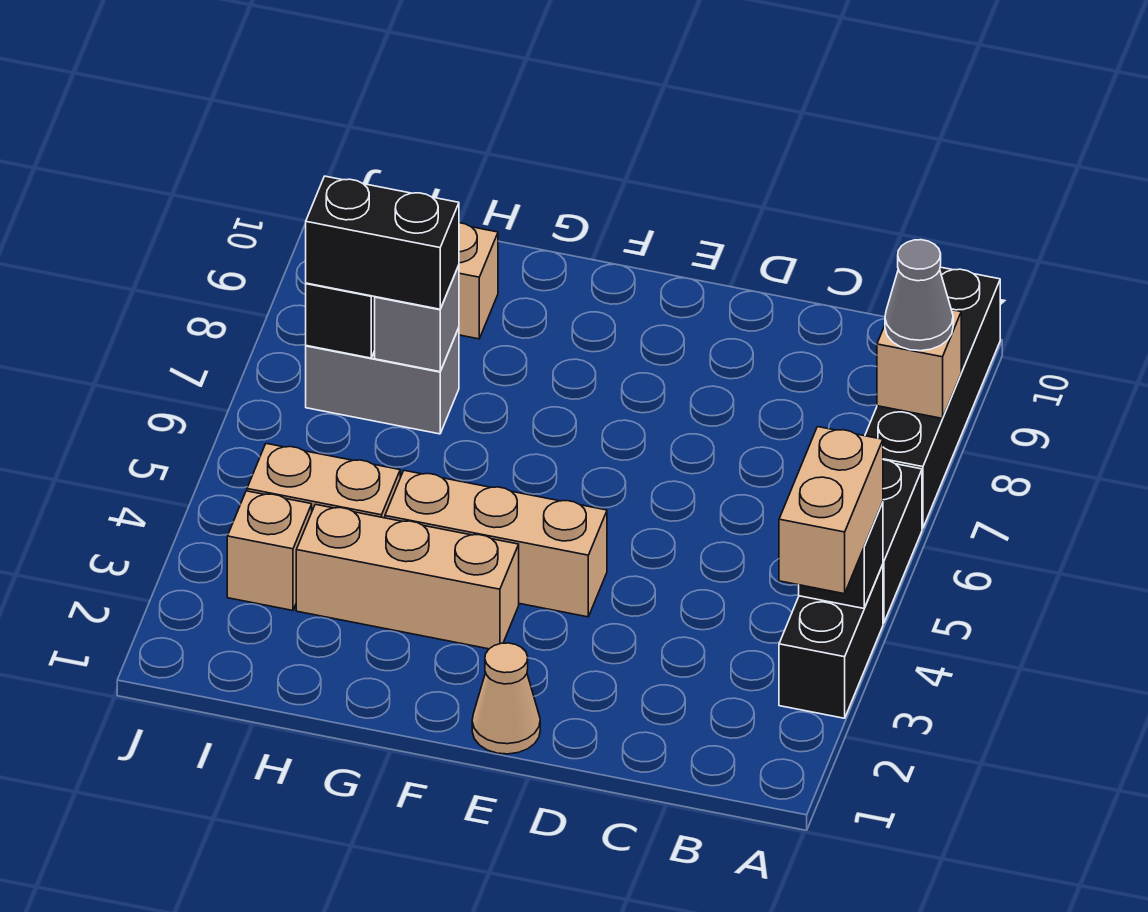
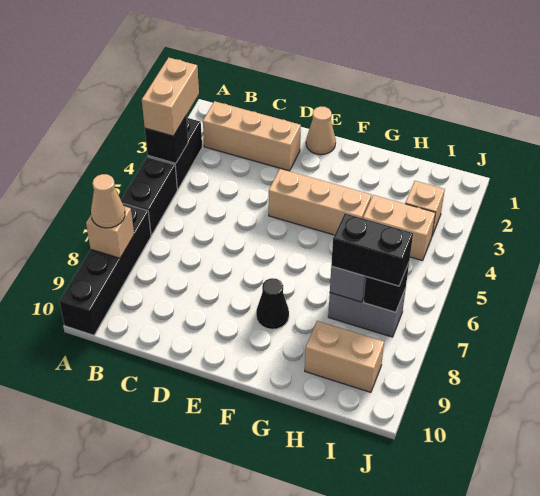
grey cone A8 level 3 -> tan cone A8 level 3
tan brick F3:H3 level 1 -> tan brick B2:D2 level 1
none -> black cone F8 level 1

